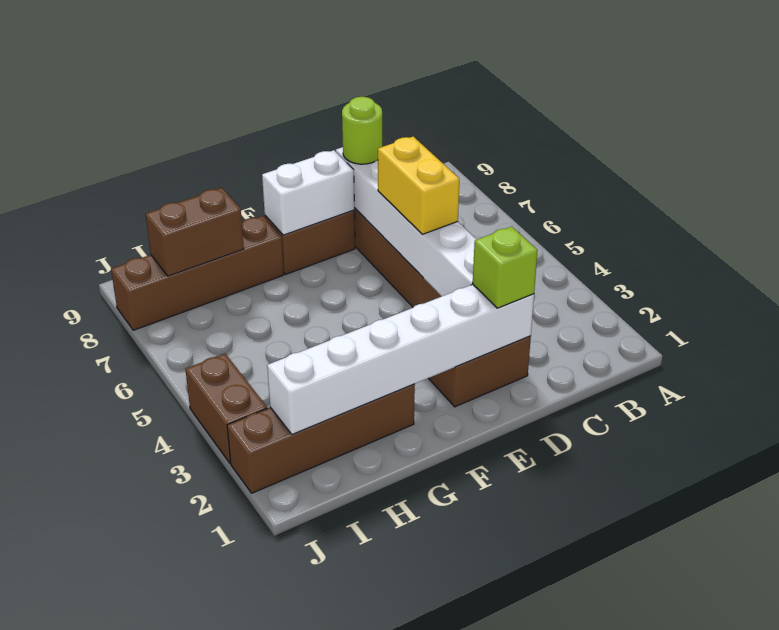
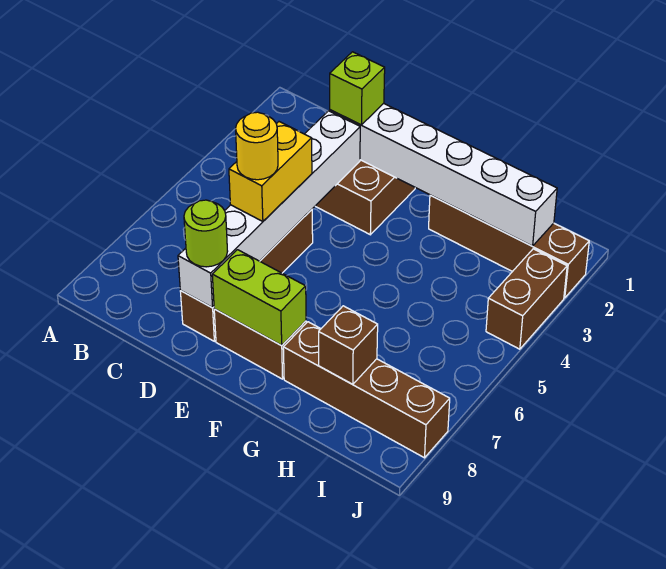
none -> yellow round brick D6 level 4
white brick E8:F8 level 2 -> lime brick E8:F8 level 2
brown brick H8:I8 level 2 -> brown brick H8 level 2

